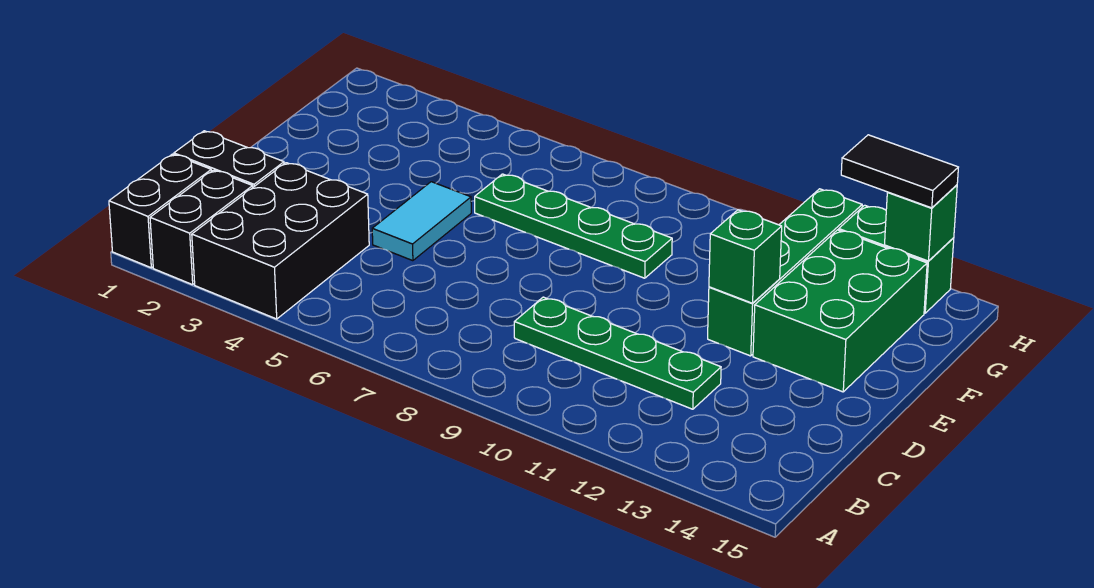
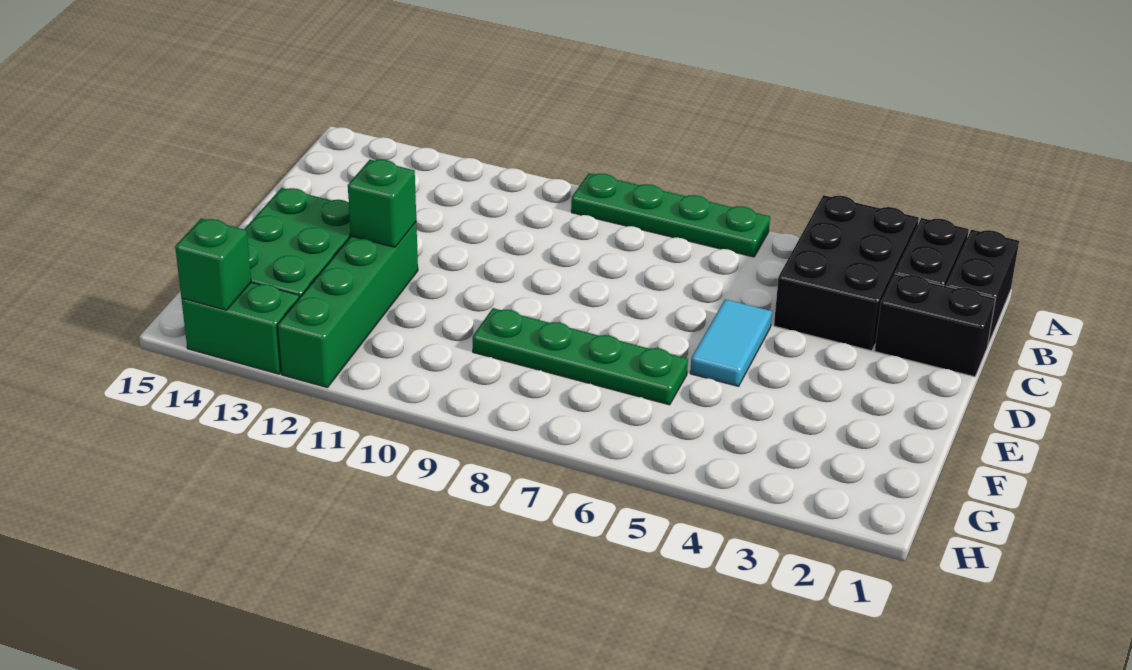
green plate C9:C12 level 1 -> green plate A6:A9 level 1
black tile H13:H14 level 3 -> none

